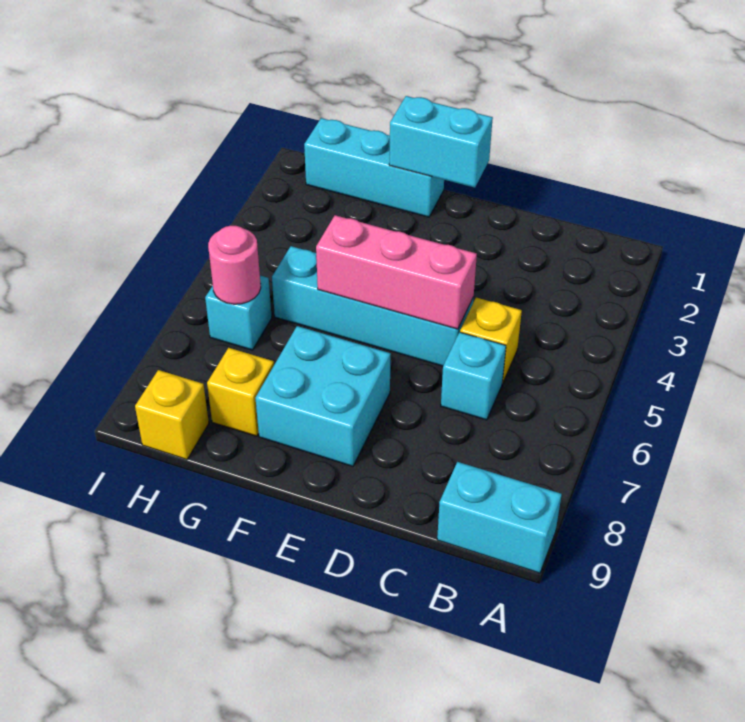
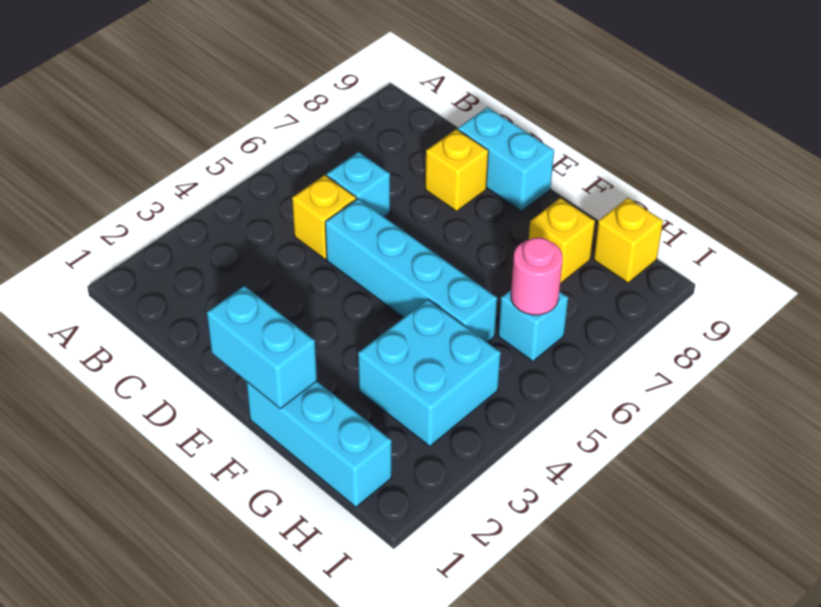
cyan brick A9:B9 level 1 -> cyan brick D9:E9 level 1
pink brick D5:F5 level 2 -> none
none -> yellow brick D8 level 1
cyan brick E7:F8 level 1 -> cyan brick G3:H4 level 1

